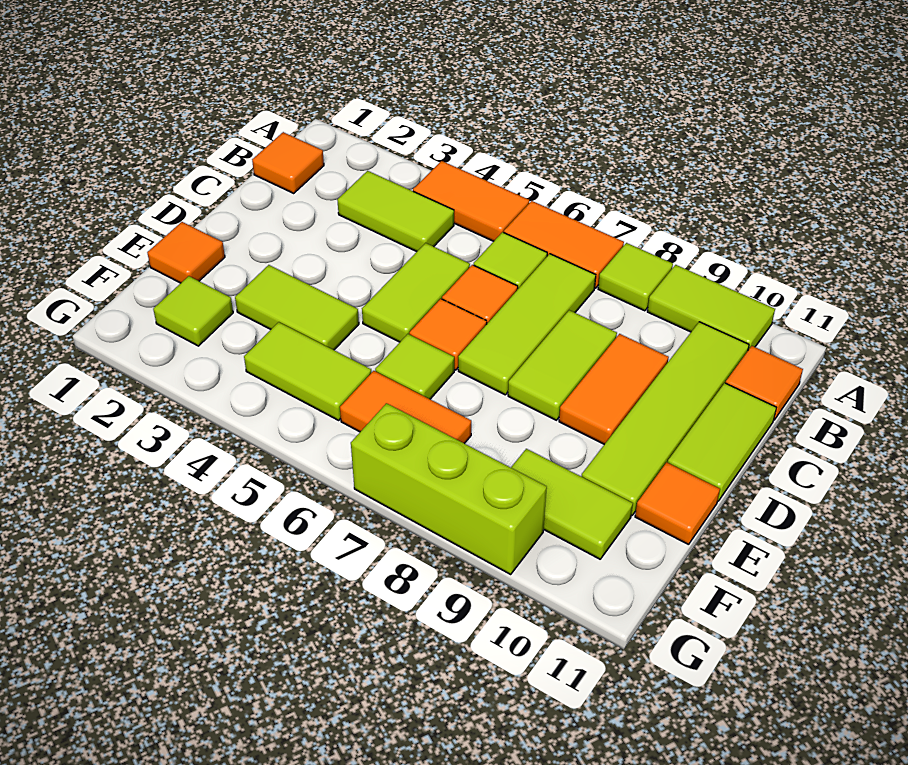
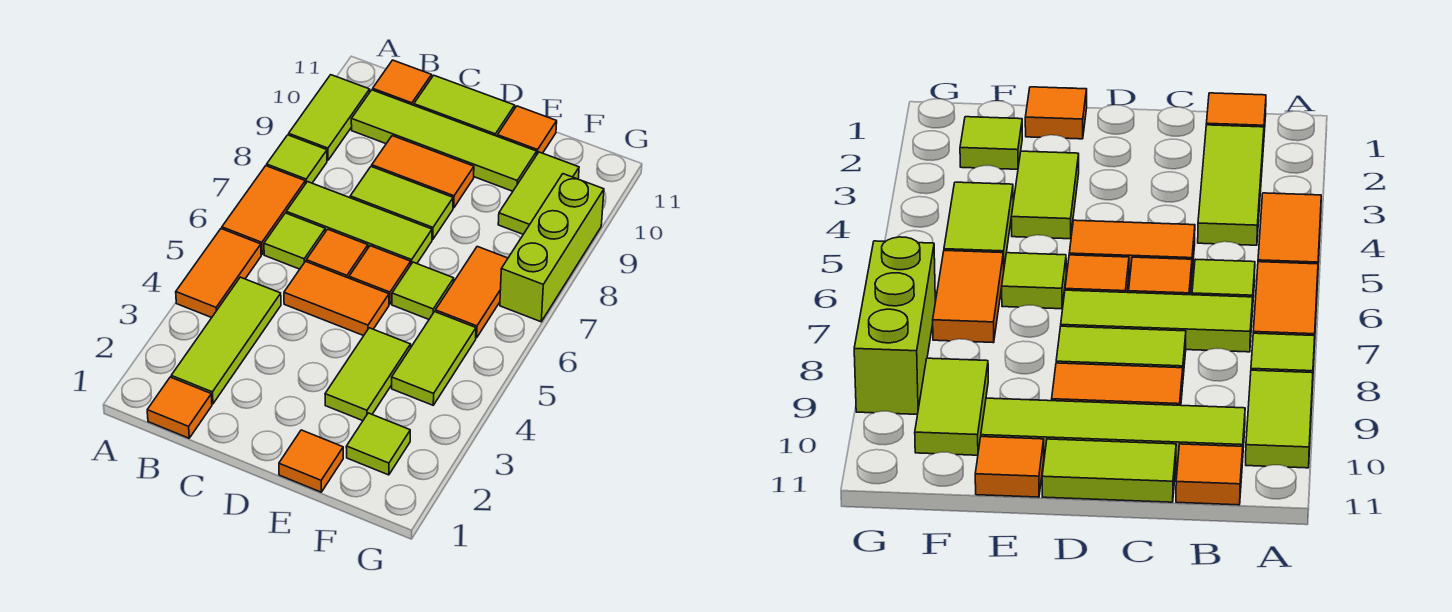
lime tile B3:B4 level 1 -> lime tile B2:B4 level 1
lime tile C5:D5 level 1 -> orange tile C5:D5 level 1

